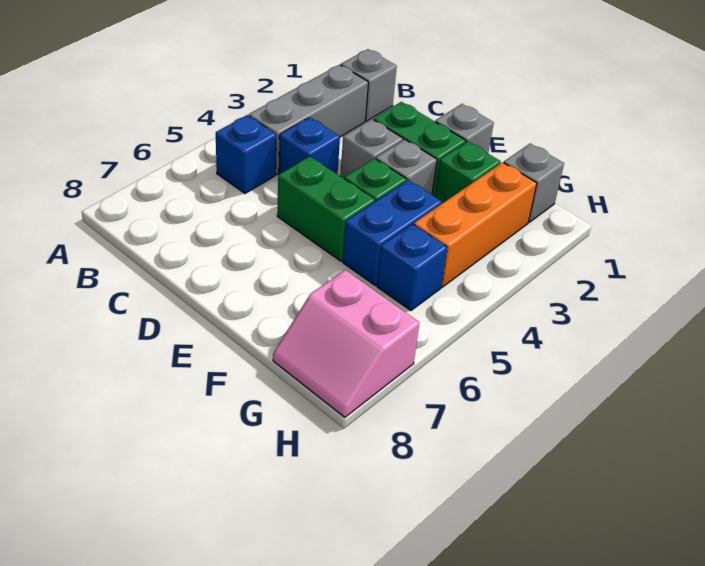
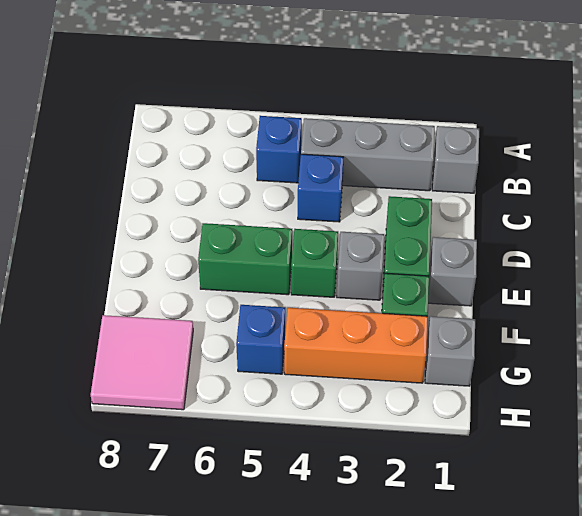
grey brick D3 level 1 -> none
green brick D5:E5 level 1 -> green brick E5:E6 level 1
blue brick F4:F5 level 1 -> none
pink slope G7:H8 level 1 top 7 -> pink tile G7:H8 level 1

